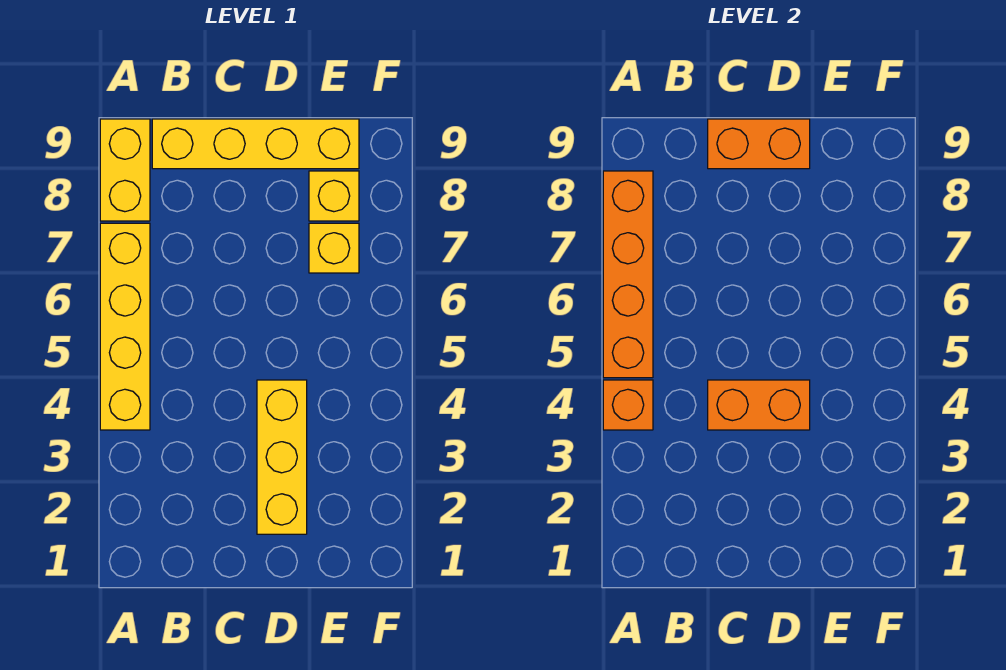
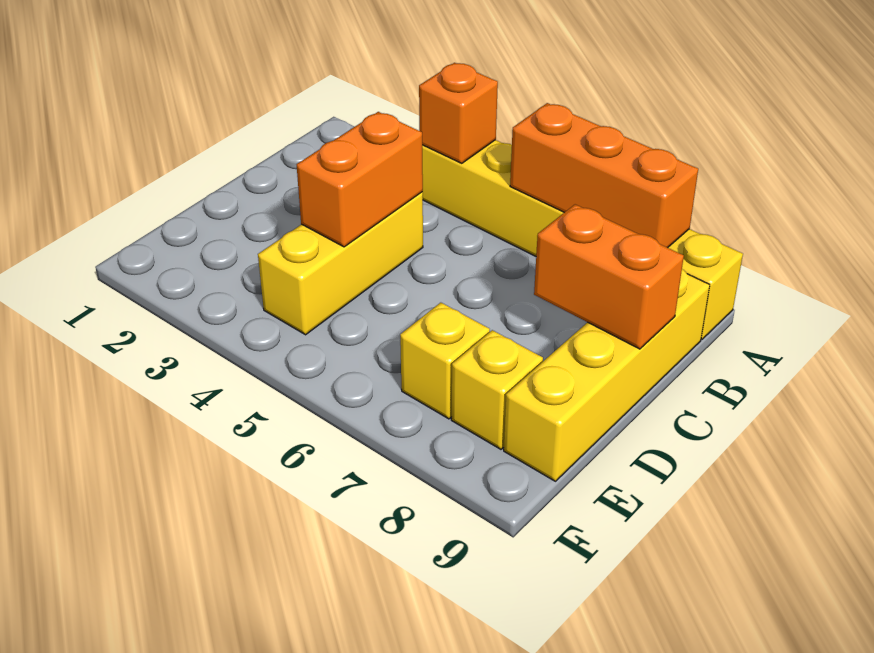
orange brick A5:A8 level 2 -> orange brick A6:A8 level 2
orange brick C9:D9 level 2 -> orange brick C8:C9 level 2
yellow brick D2:D4 level 1 -> yellow brick C4:E4 level 1

